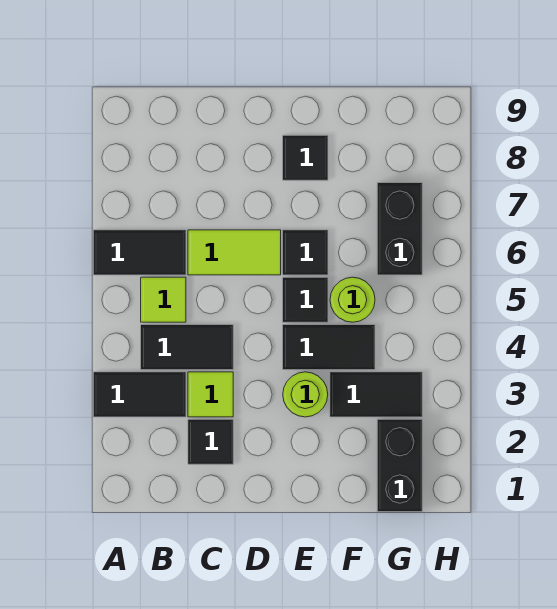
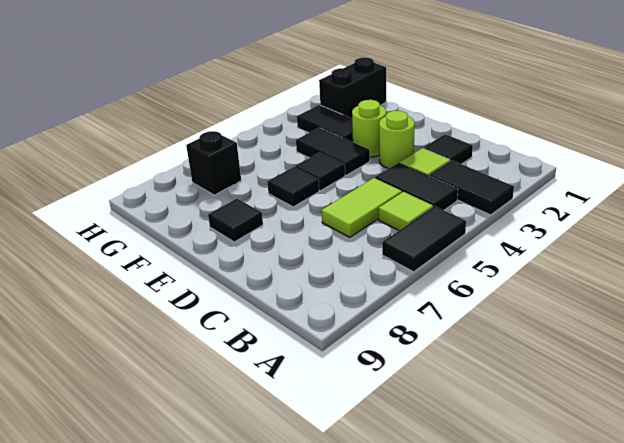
black tile A6:B6 level 1 -> black tile A5:A6 level 1
lime tile C6:D6 level 1 -> lime tile C5:C6 level 1
lime round brick F5 level 1 -> lime round brick D3 level 1
black brick G6:G7 level 1 -> black brick G7 level 1

